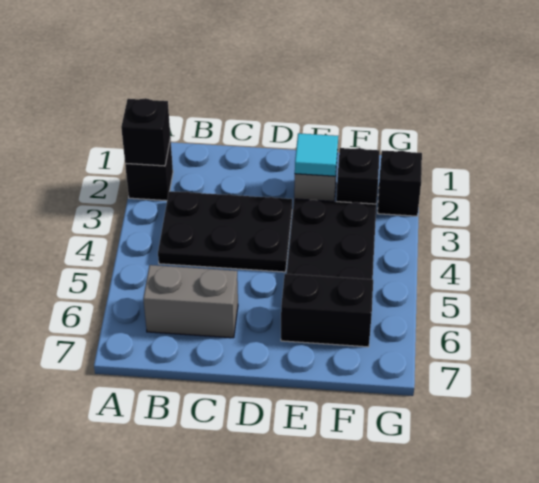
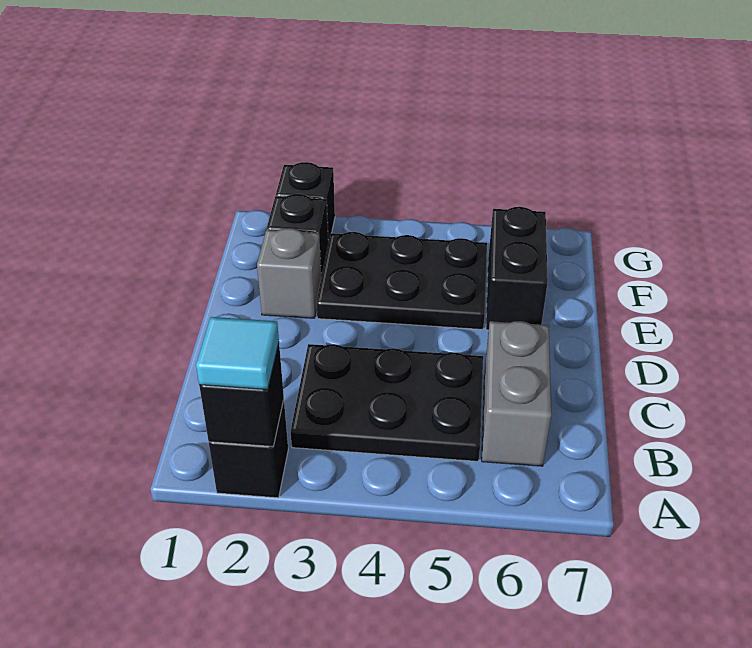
black plate B3:D4 level 1 -> black plate B3:C5 level 1
cyan tile E2 level 2 -> cyan tile A2 level 3

